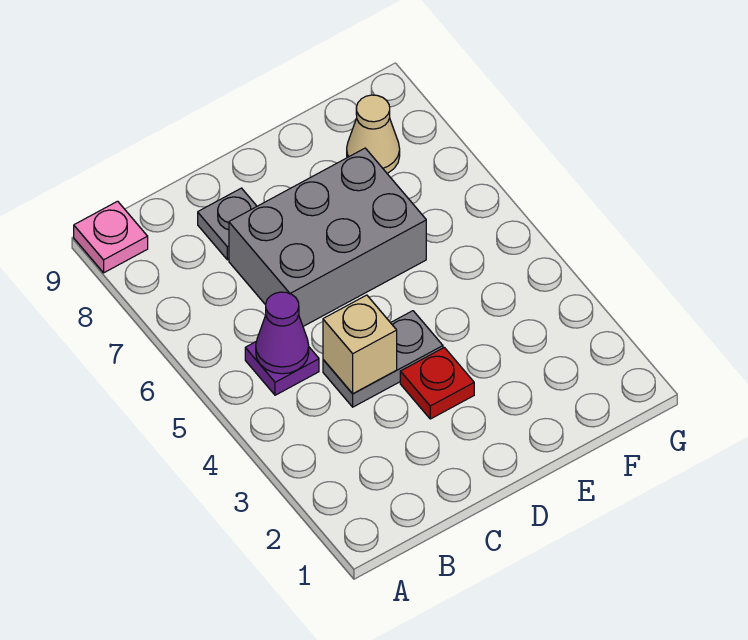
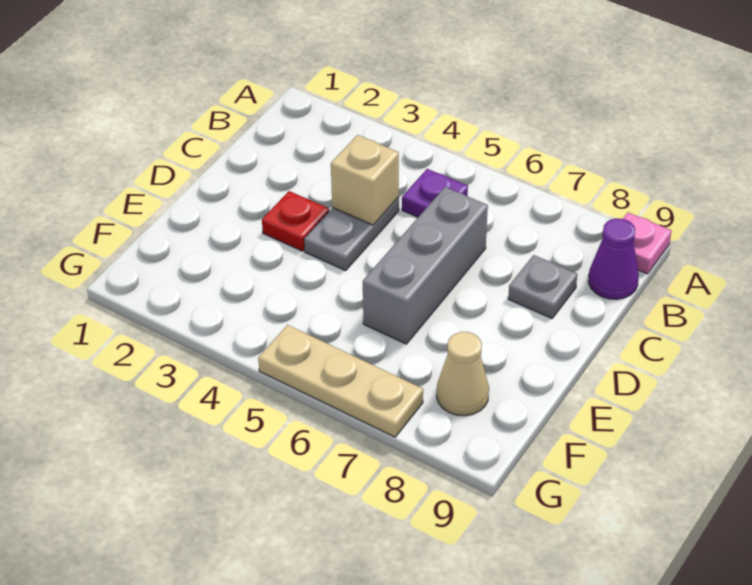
purple cone B5 level 2 -> purple cone B9 level 1
grey brick C6:E7 level 1 -> grey brick C6:E6 level 1
none -> tan plate G5:G7 level 1

